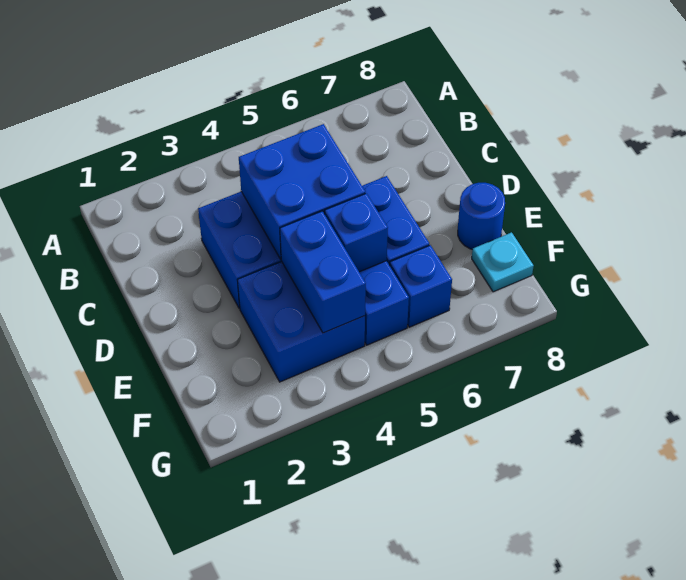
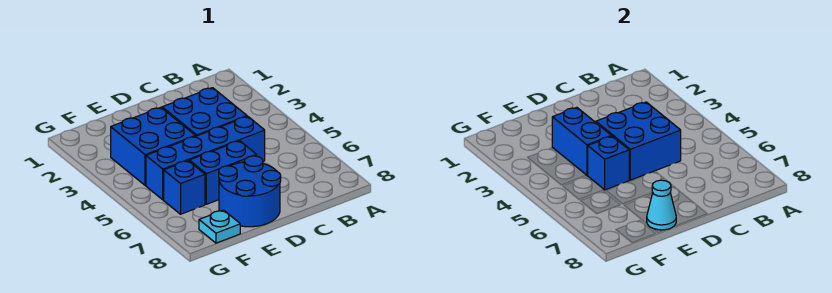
blue brick E4:F4 level 2 -> blue brick E3:E4 level 2
blue round brick E8 level 1 -> blue round brick D7:E8 level 1
none -> cyan cone E8 level 2

